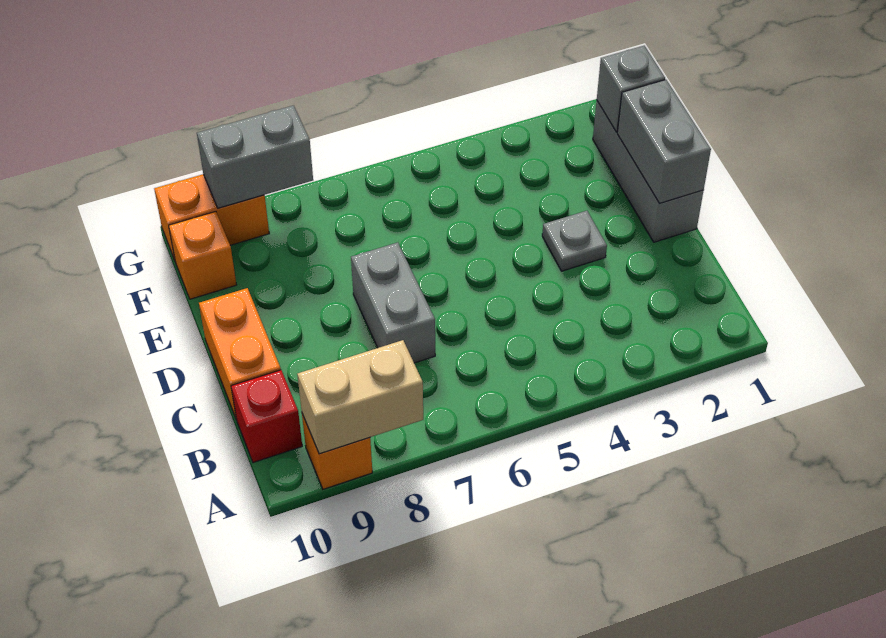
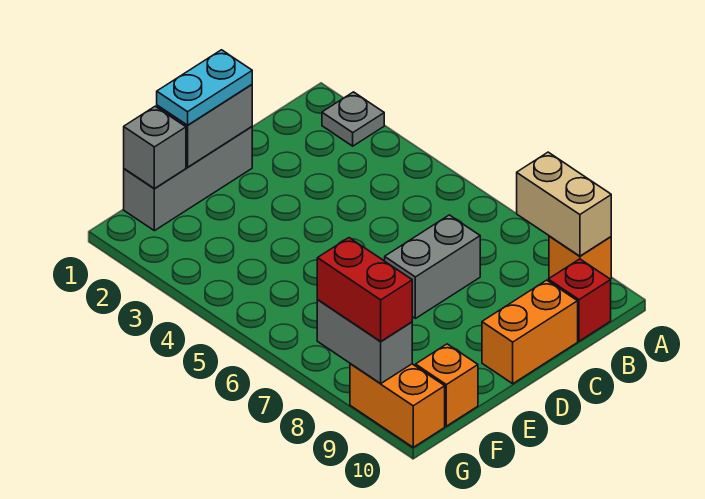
none -> cyan plate D1:E1 level 3
grey plate D3 level 1 -> grey plate A2 level 1
none -> red brick G8:G9 level 3

